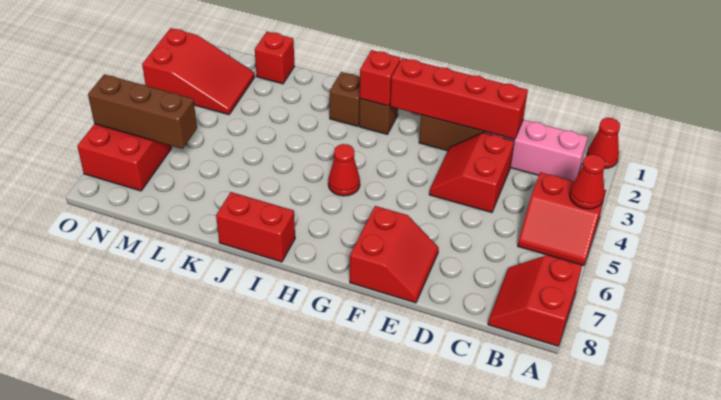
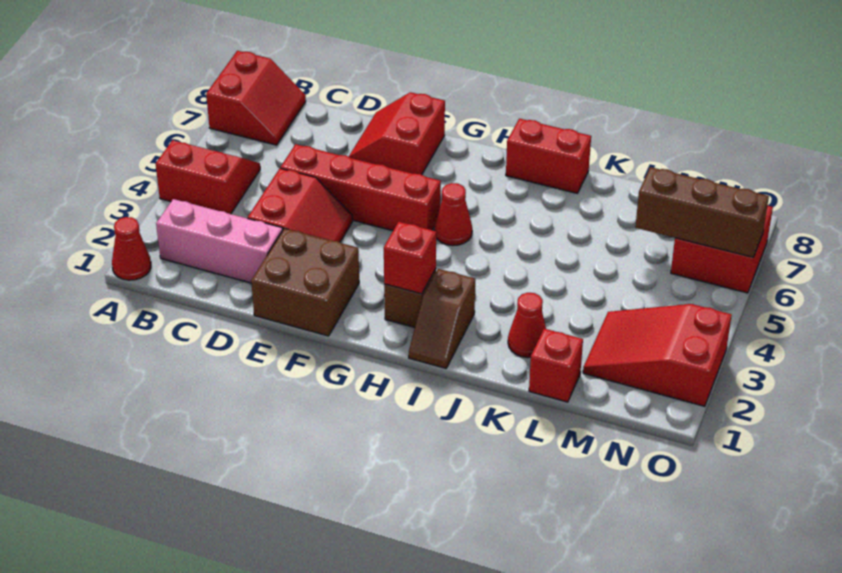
red cone A4 level 2 -> red cone K2 level 1
red brick D2:G2 level 2 -> red brick D5:G5 level 1

